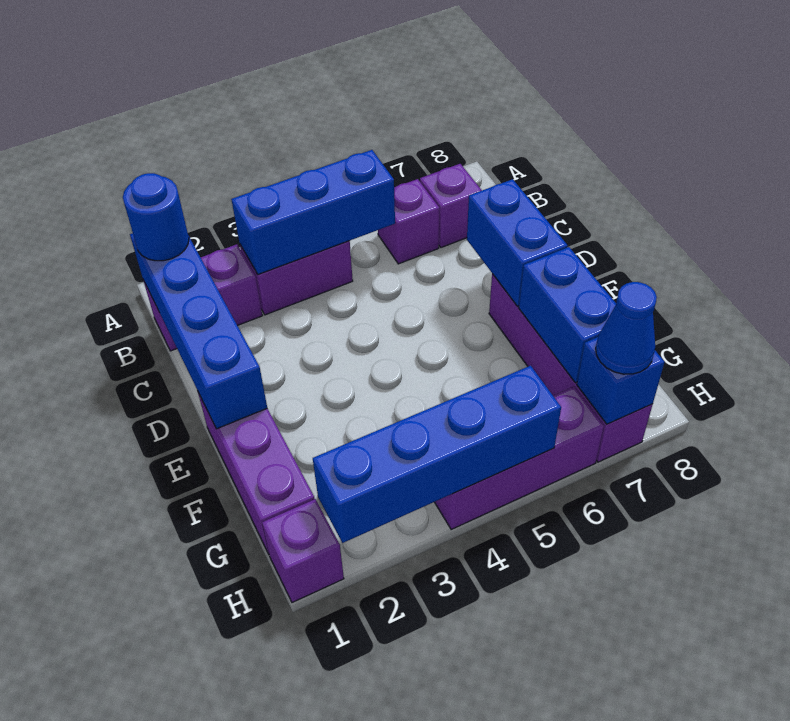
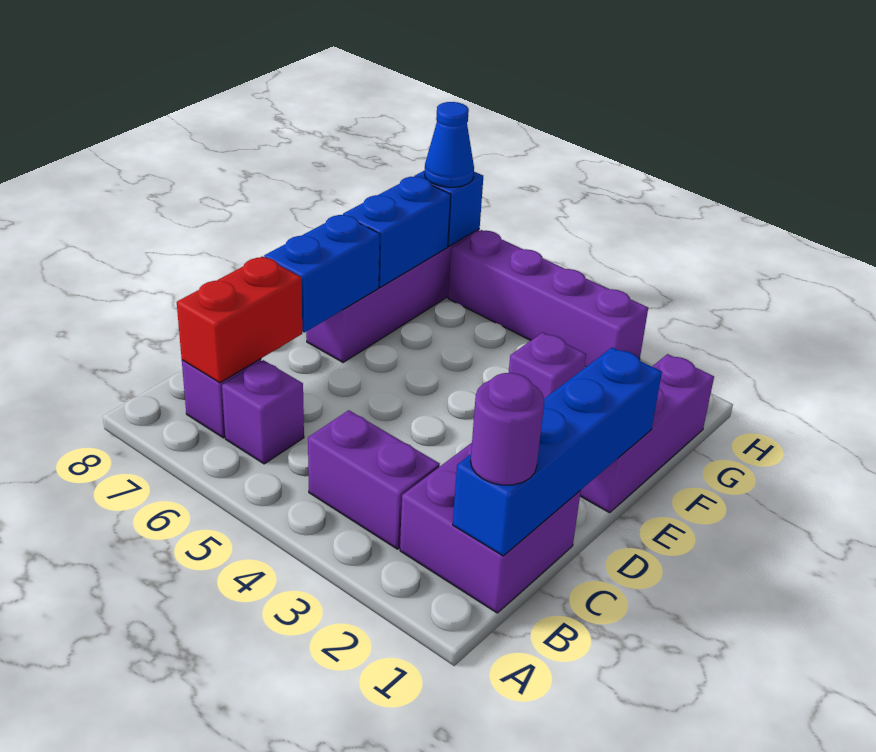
purple brick B1:B2 level 1 -> purple brick B1:C2 level 1
blue round brick B1 level 3 -> purple round brick B1 level 3
blue brick B3:B5 level 2 -> none
none -> red brick B7:C7 level 2
purple brick H1 level 1 -> purple brick F3 level 1
blue brick H2:H5 level 2 -> none
purple brick H4:H6 level 1 -> purple brick H3:H6 level 1

